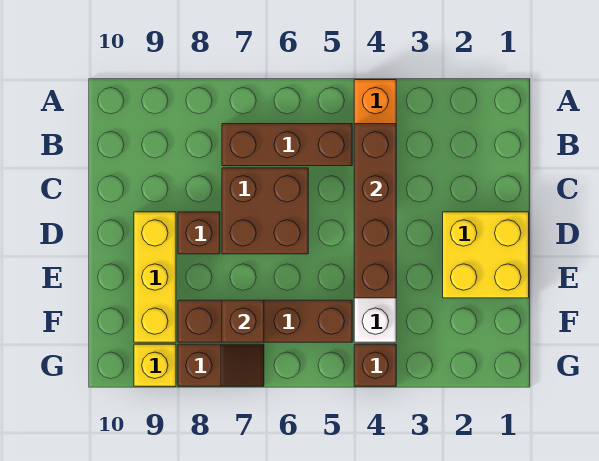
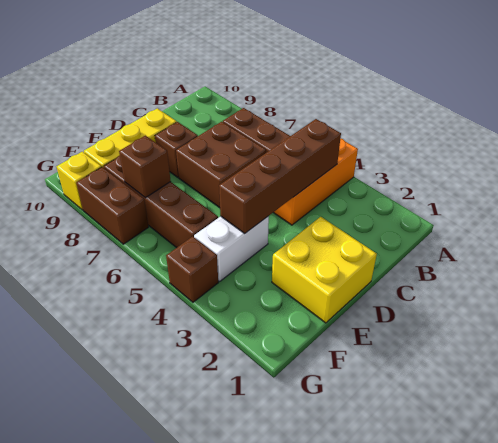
brown slope G7:G8 level 1 top 8 -> brown brick G7:G8 level 1

